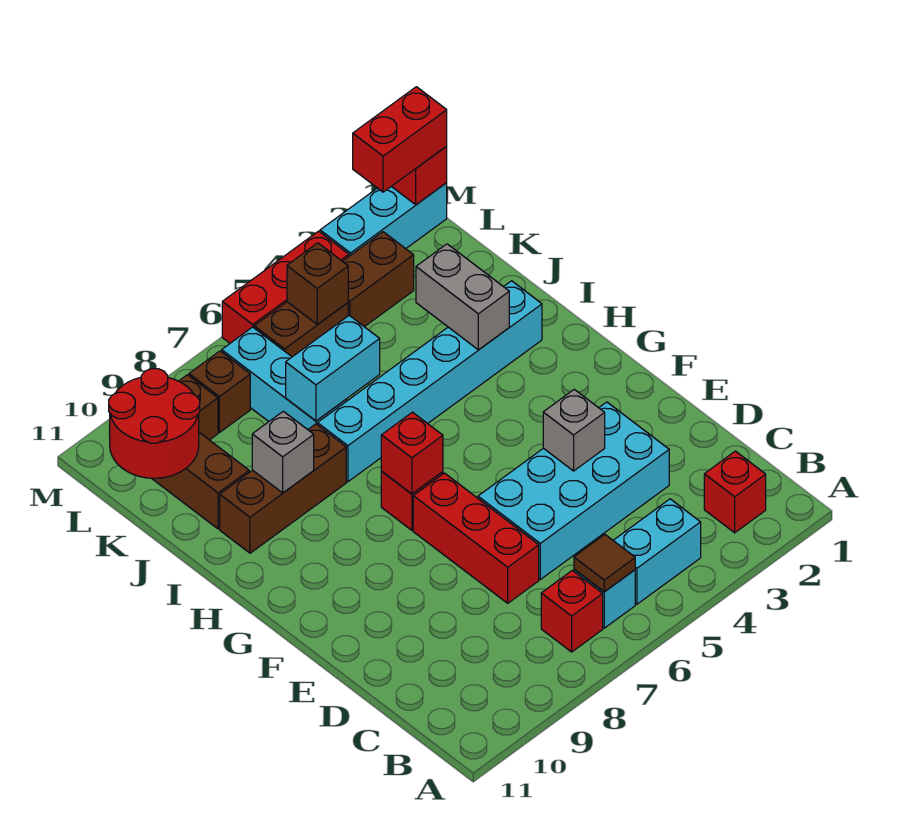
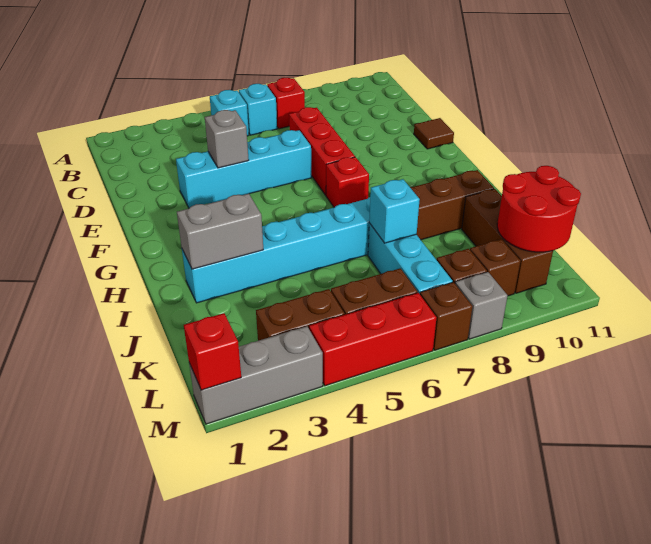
red brick B2 level 1 -> none
cyan brick B4:B5 level 1 -> cyan brick B5 level 1
brown tile B6 level 2 -> brown tile E11 level 1
cyan brick D3:E6 level 1 -> cyan brick E3:E6 level 1
red brick G7 level 2 -> none
grey brick I3:J3 level 2 -> grey brick I2:I3 level 2
grey brick I9 level 2 -> grey brick M8 level 1
cyan brick J6:J7 level 2 -> cyan brick J7 level 2
brown brick L5 level 2 -> brown brick M7 level 1
cyan brick M1:M3 level 1 -> grey brick M1:M3 level 1
red brick M1:M2 level 3 -> none

